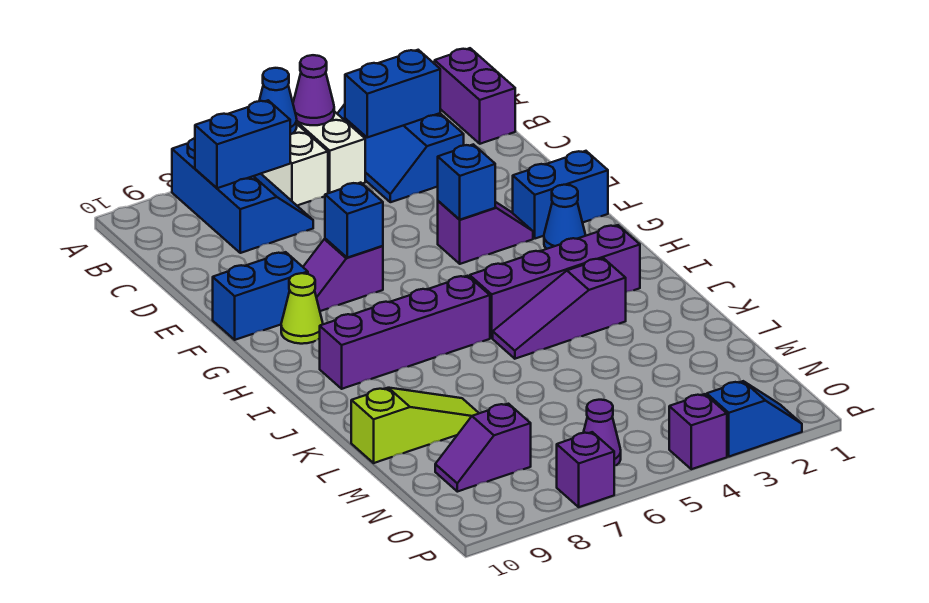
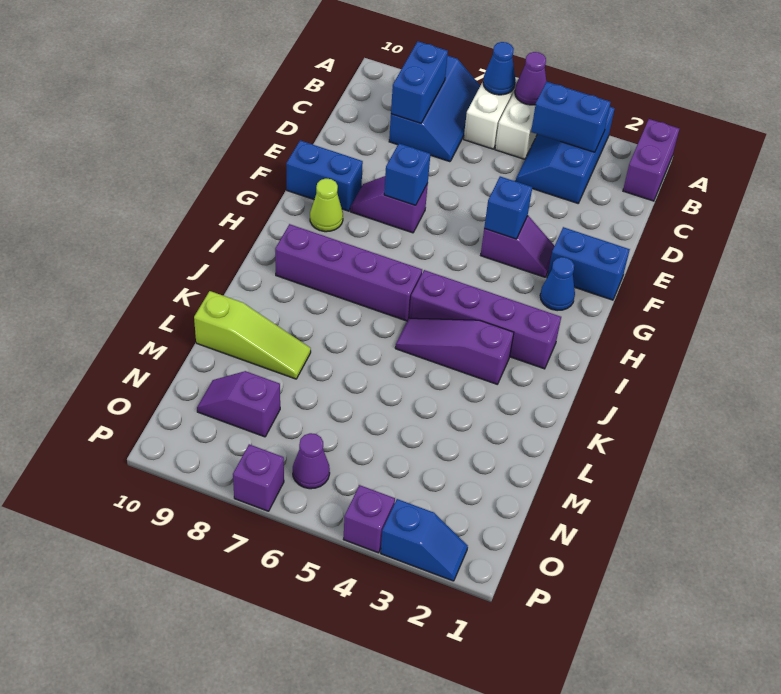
blue brick B7:B8 level 2 -> blue brick B8:C8 level 2

